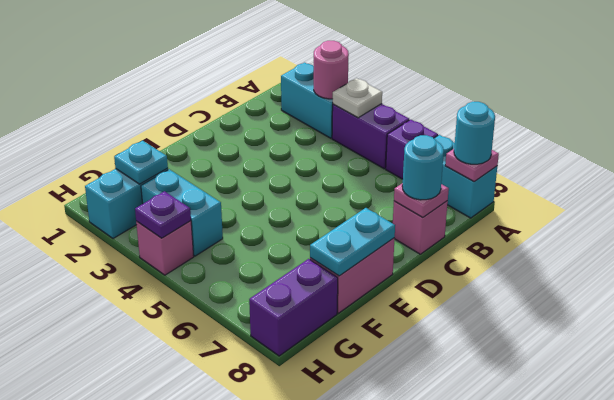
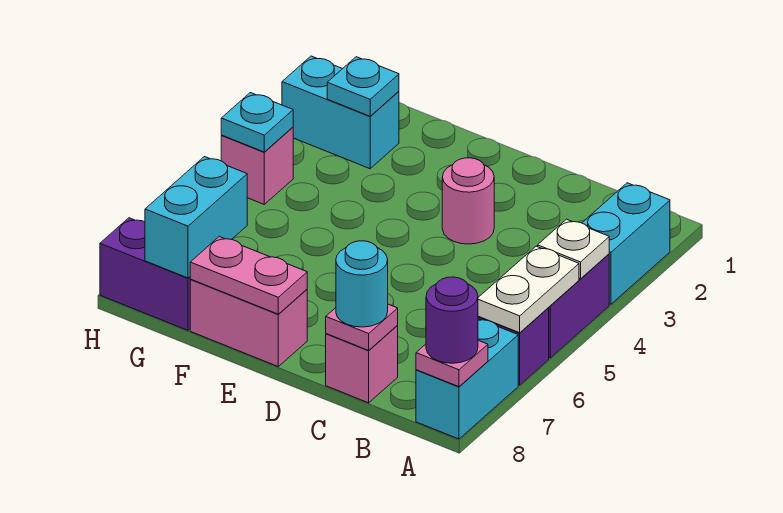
pink round brick A3 level 2 -> pink round brick D3 level 1
none -> white plate A5:A6 level 2
cyan round brick A8 level 3 -> purple round brick A8 level 3
cyan plate E8:F8 level 2 -> pink plate E8:F8 level 2
cyan brick G3:G4 level 1 -> cyan brick G7:G8 level 2
purple plate H4 level 2 -> cyan plate H4 level 2

